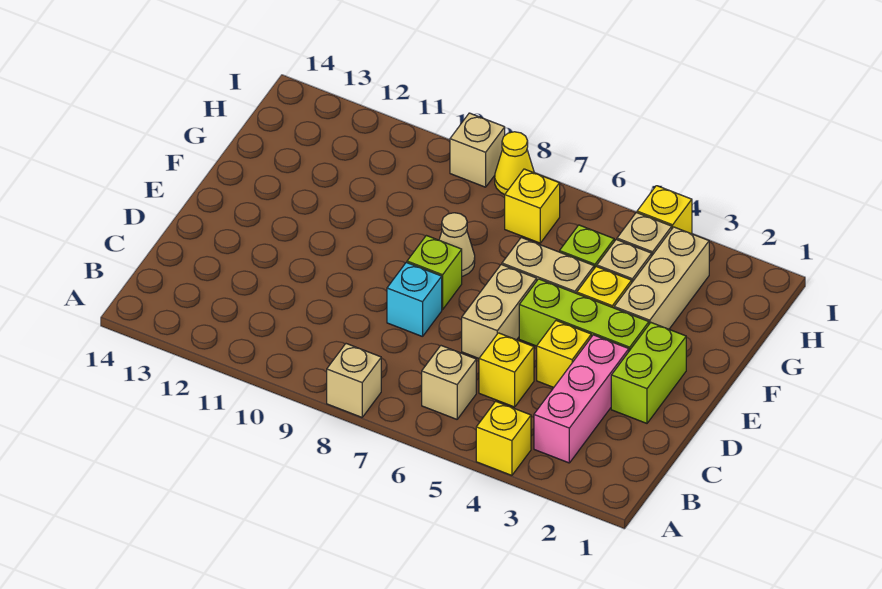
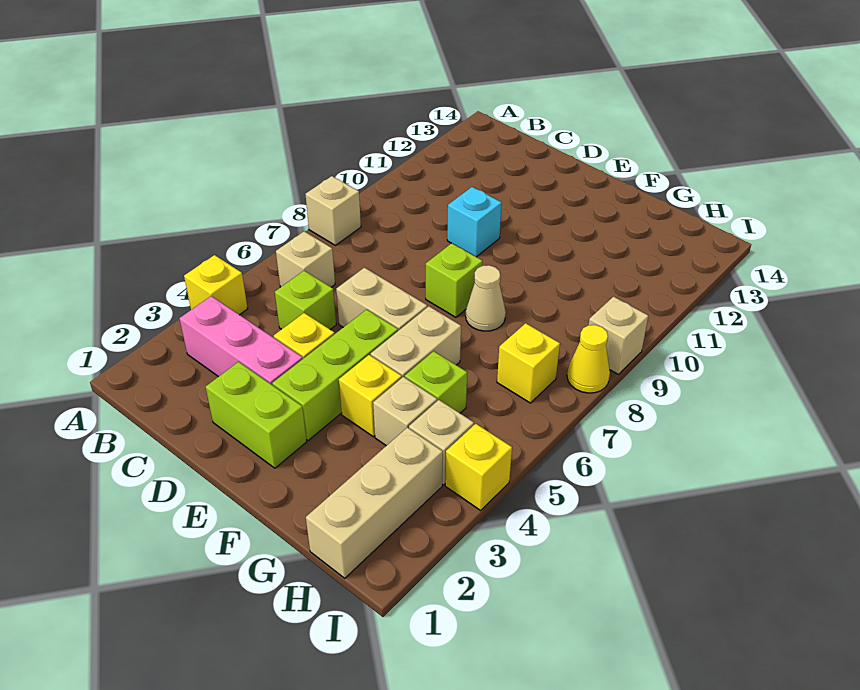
yellow brick C5 level 1 -> lime brick C5 level 1
cyan brick D8 level 1 -> cyan brick D10 level 1
tan brick F3:H3 level 1 -> tan brick H1:H3 level 1

